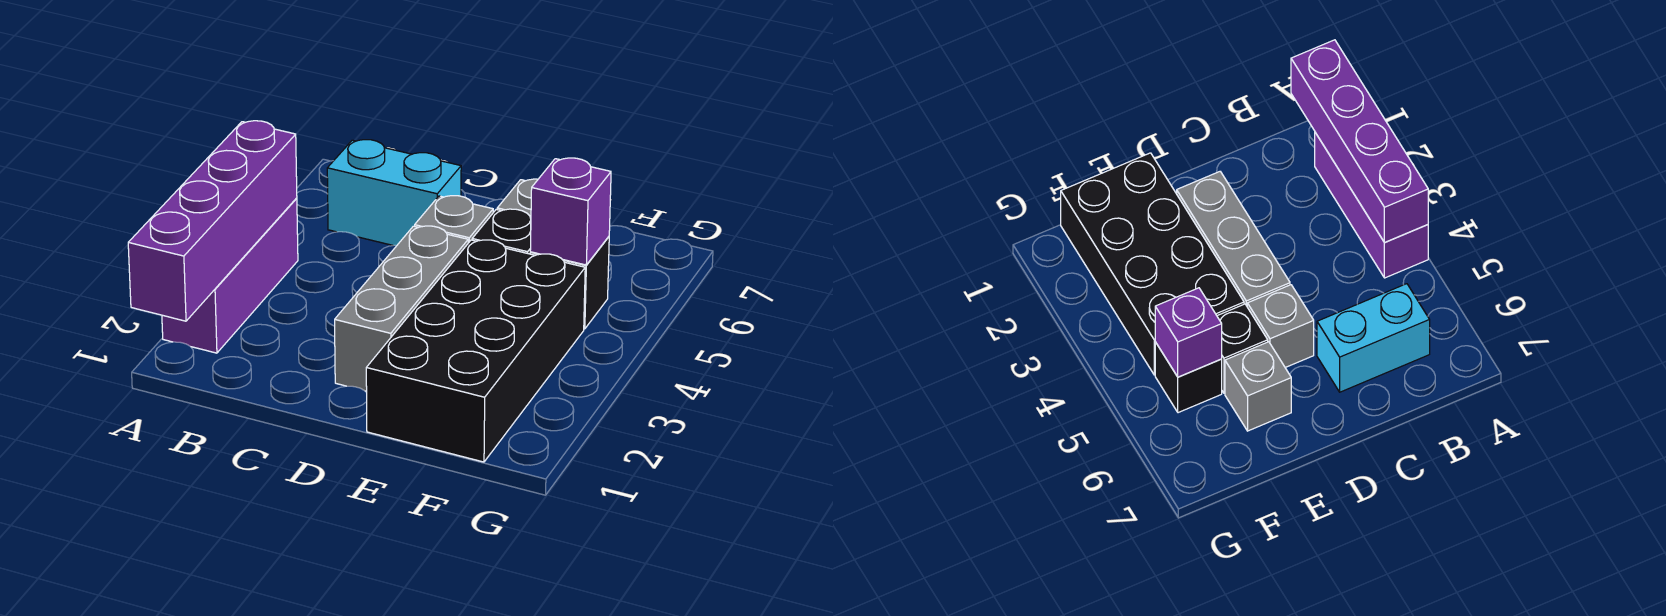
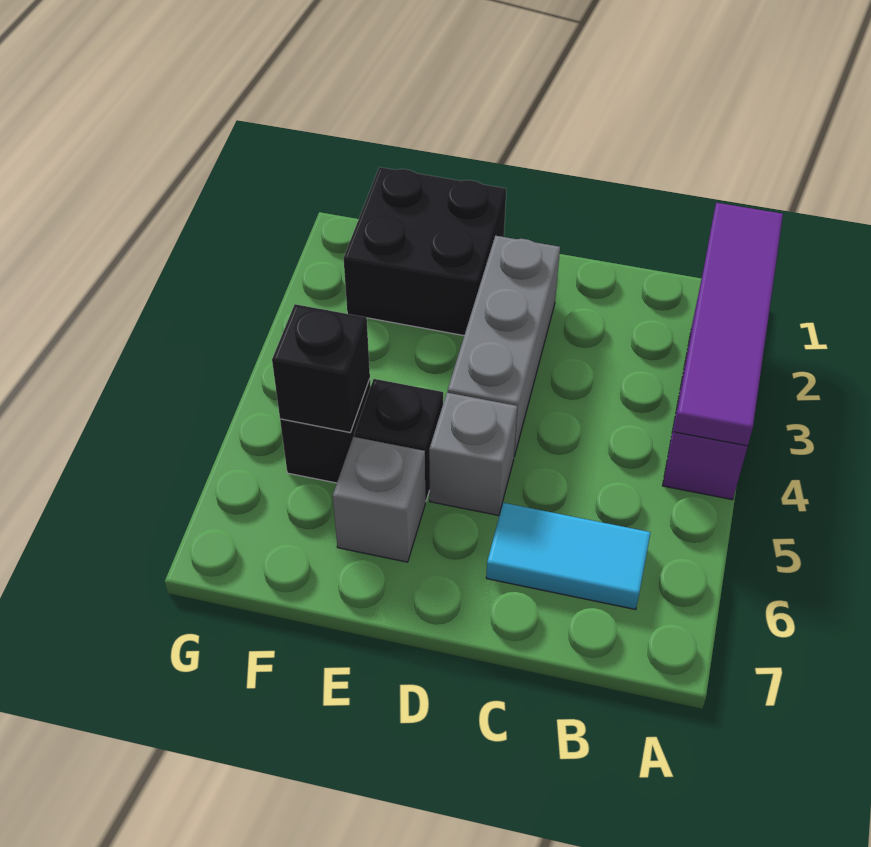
purple brick A1:A4 level 2 -> purple tile A1:A4 level 2
cyan brick B6:C6 level 1 -> cyan tile B6:C6 level 1
black brick E1:F4 level 1 -> black brick E1:F2 level 1
purple brick F5 level 2 -> black brick F5 level 2

